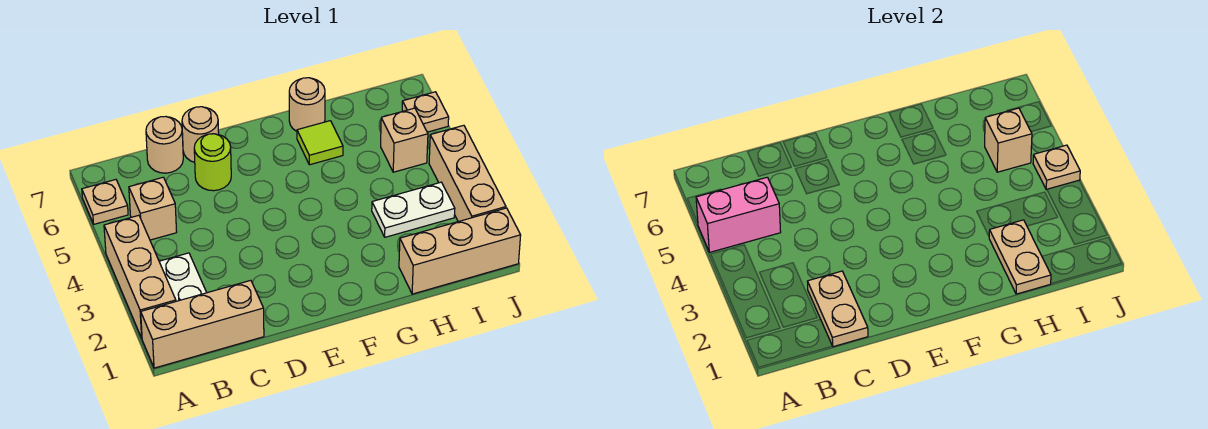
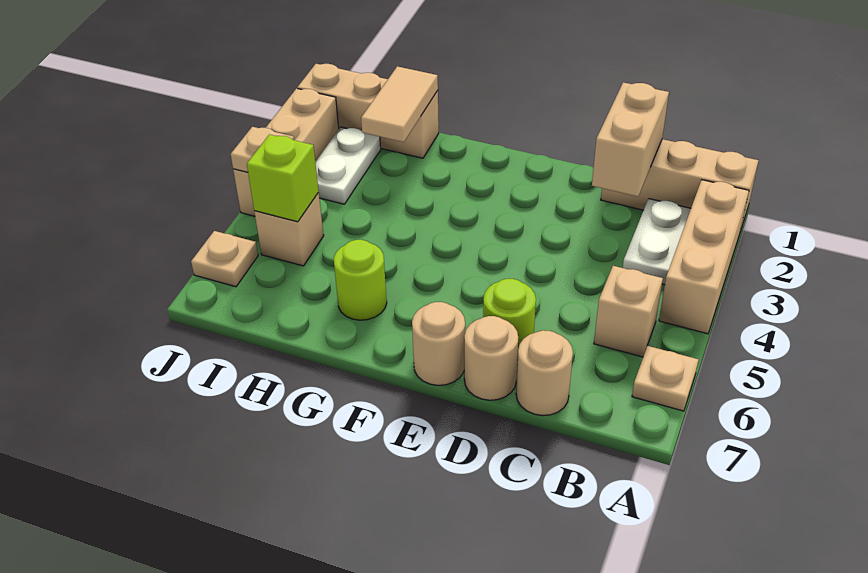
pink brick A5:B5 level 2 -> none
tan plate C1:C2 level 2 -> tan brick C1:C2 level 2
lime tile G6 level 1 -> lime round brick G6 level 1
tan round brick G7 level 1 -> tan round brick E7 level 1
tan plate H1:H2 level 2 -> tan tile H1:H2 level 2
white plate H3:I3 level 1 -> white plate I2:I3 level 1
tan brick I5 level 2 -> lime brick I5 level 2

